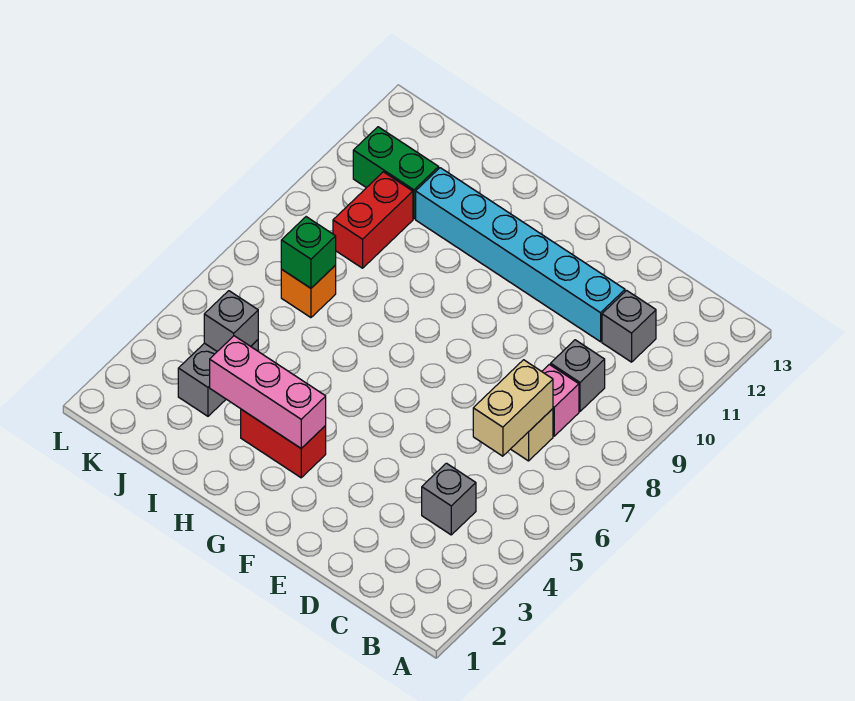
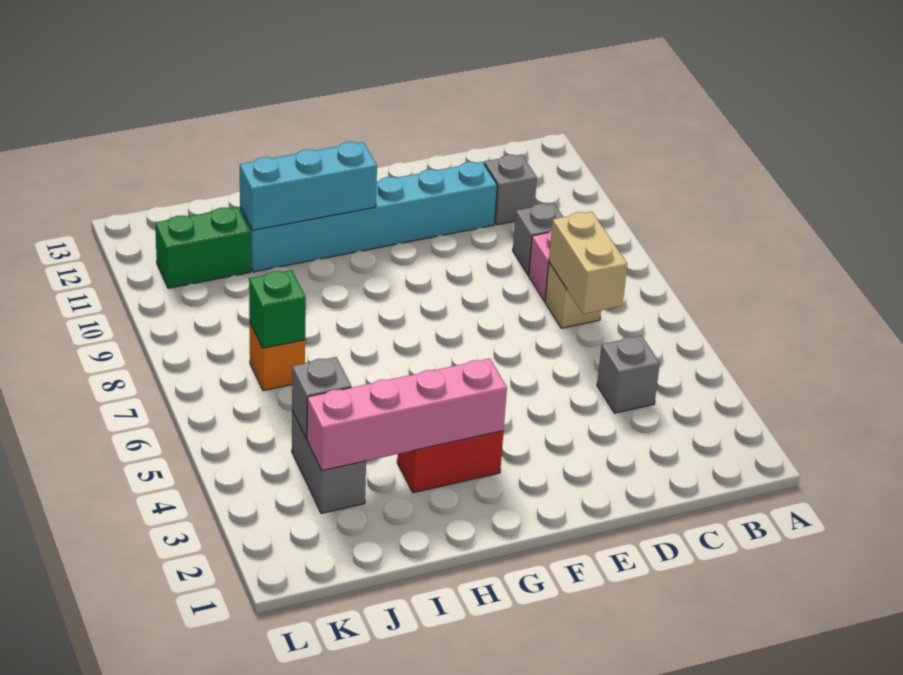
pink brick G3:I3 level 2 -> pink brick G3:J3 level 2
none -> cyan brick G11:I11 level 2
red brick J9:J10 level 1 -> none

